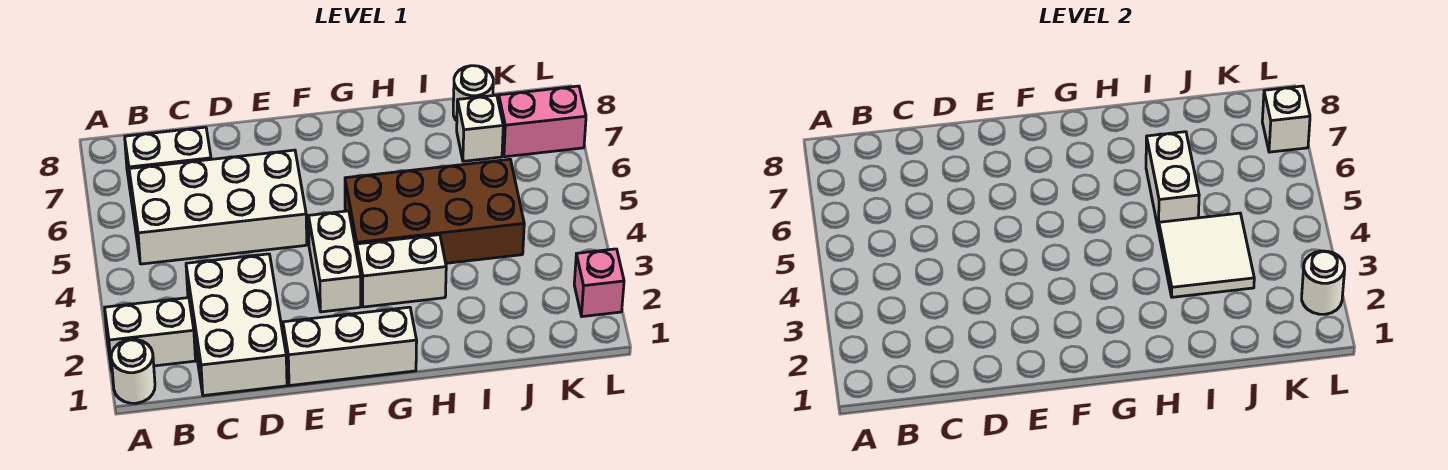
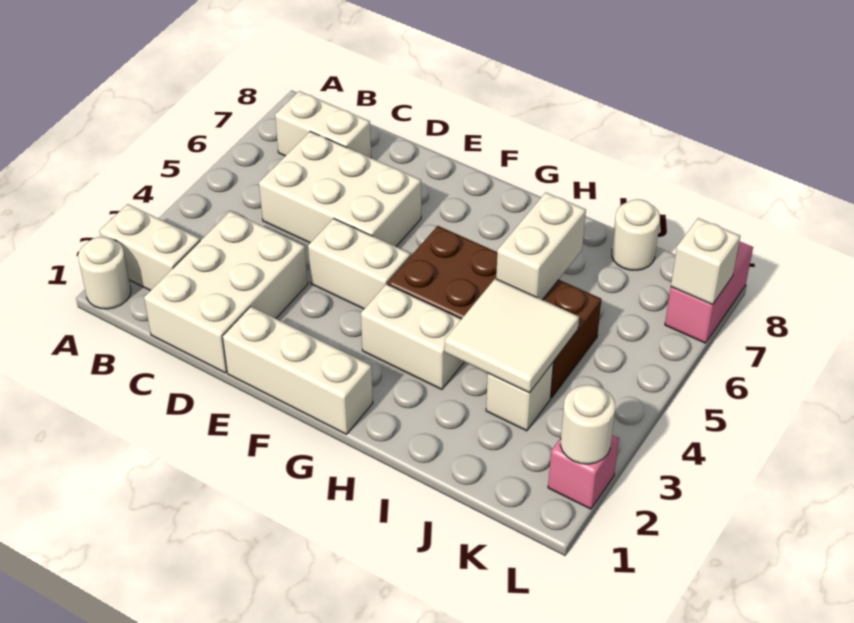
white brick B5:E6 level 1 -> white brick C5:E6 level 1
white brick F3:F4 level 1 -> white brick E4:F4 level 1
white brick J7 level 1 -> white brick J3 level 1
pink brick K7:L7 level 1 -> pink brick L7:L8 level 1

